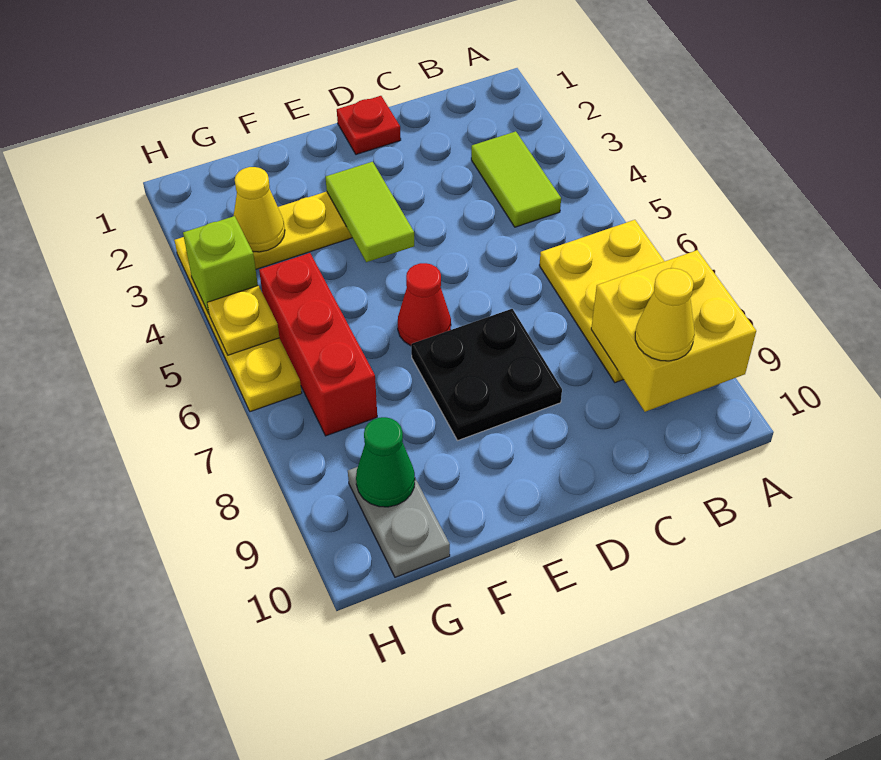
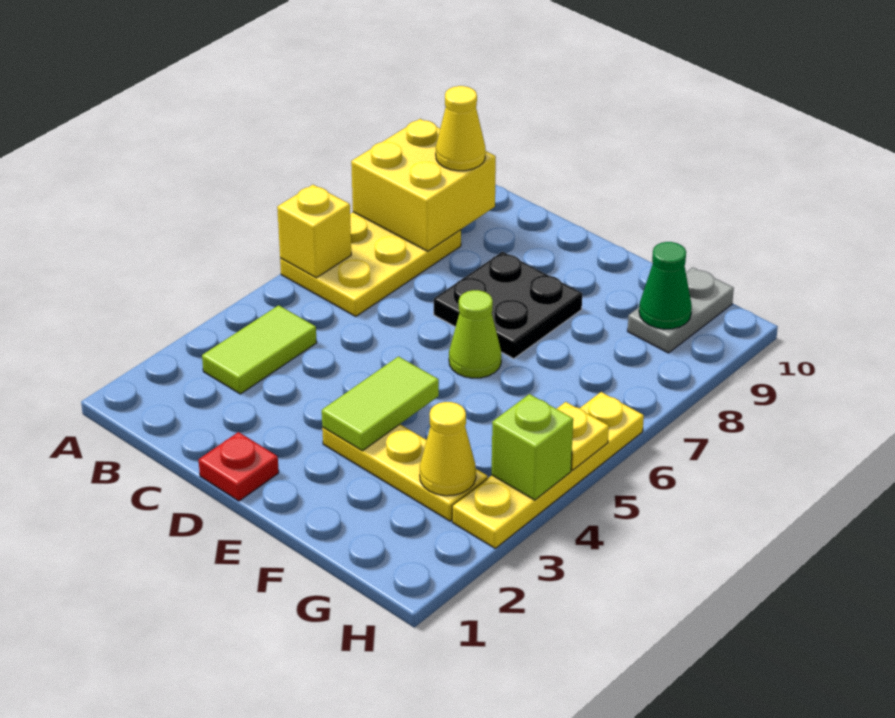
none -> yellow brick A6 level 2
red cone E6 level 1 -> lime cone E6 level 1
red brick G5:G7 level 1 -> none

